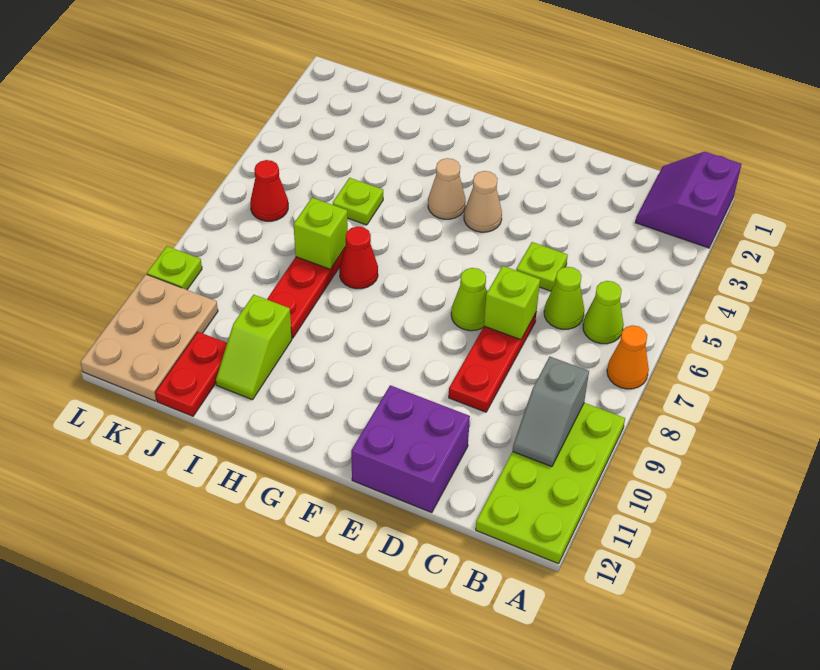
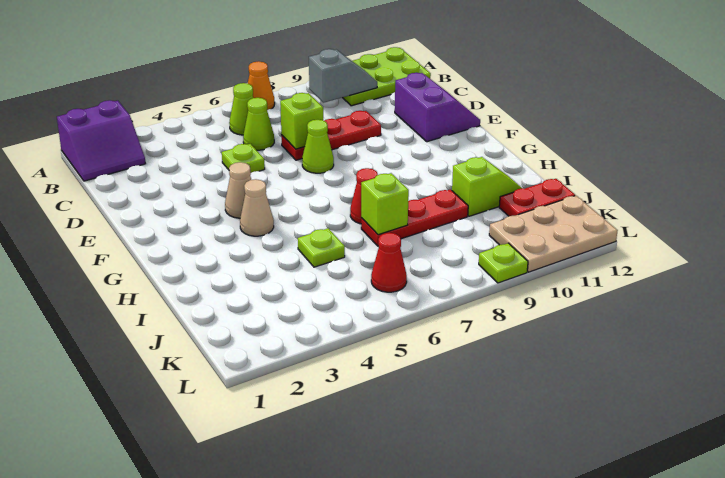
lime plate A9:B12 level 1 -> lime plate A10:B12 level 1
purple brick D11:E12 level 1 -> purple slope D11:E12 level 1 top 11

